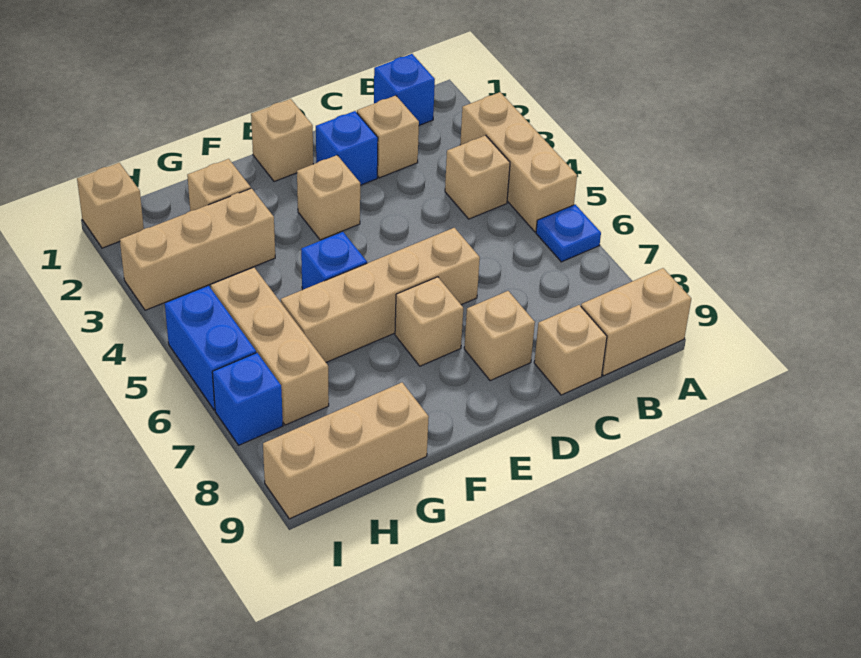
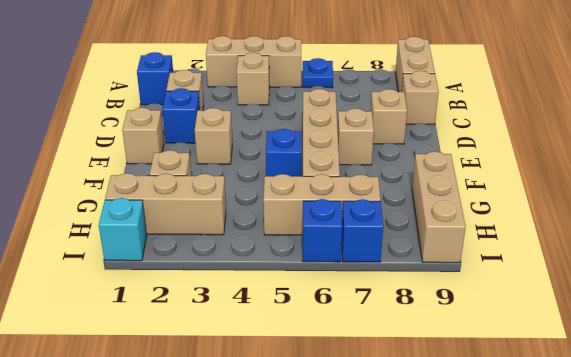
tan brick G3:I3 level 1 -> tan brick H1:H3 level 1
tan brick I1 level 1 -> cyan brick I1 level 1
blue brick I5:I6 level 1 -> blue brick I6 level 1

